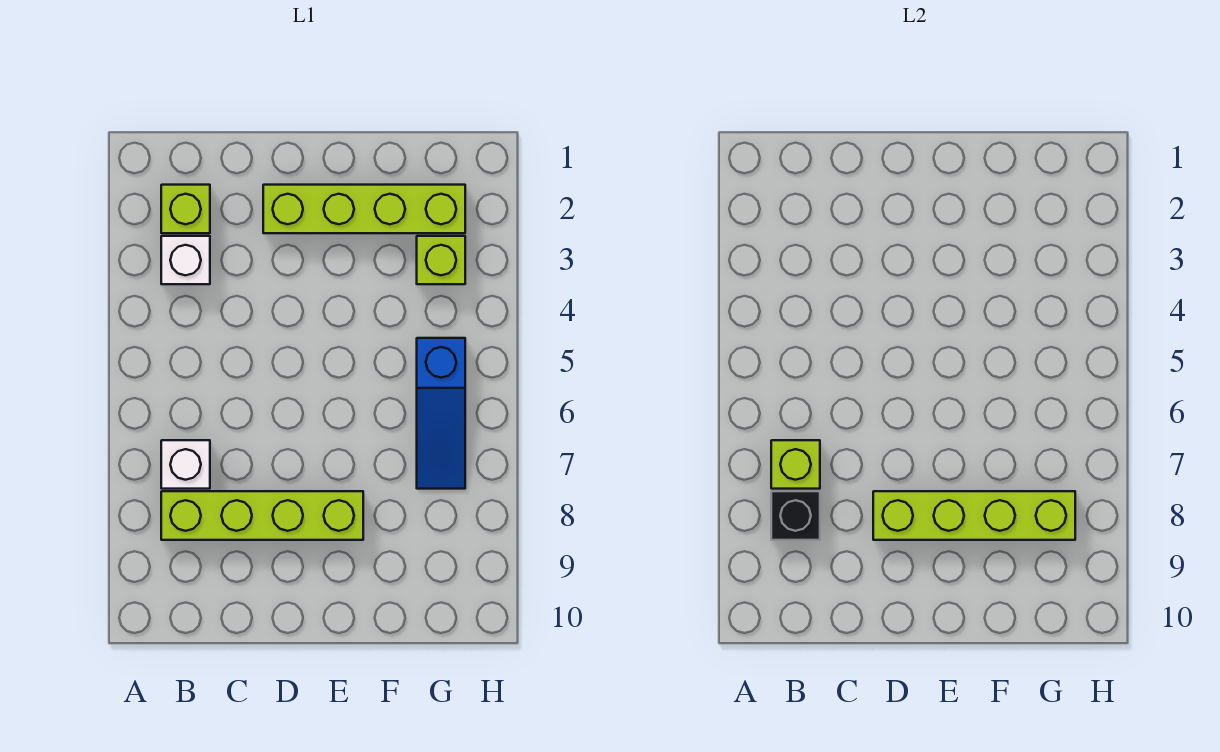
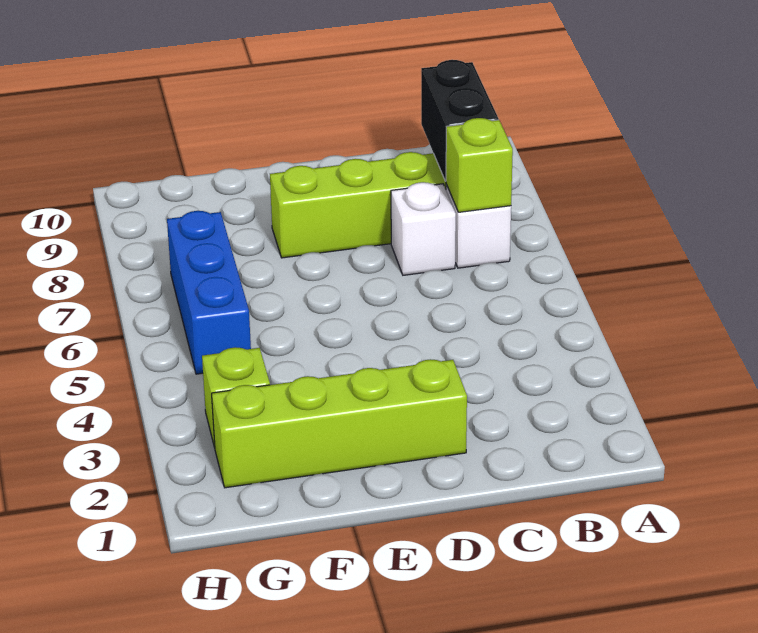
lime brick B2 level 1 -> none
white brick B3 level 1 -> white brick C7 level 1
black brick B8 level 2 -> black brick B8:B9 level 2
lime brick D8:G8 level 2 -> none
blue slope G5:G7 level 1 top 5 -> blue brick G5:G7 level 1

